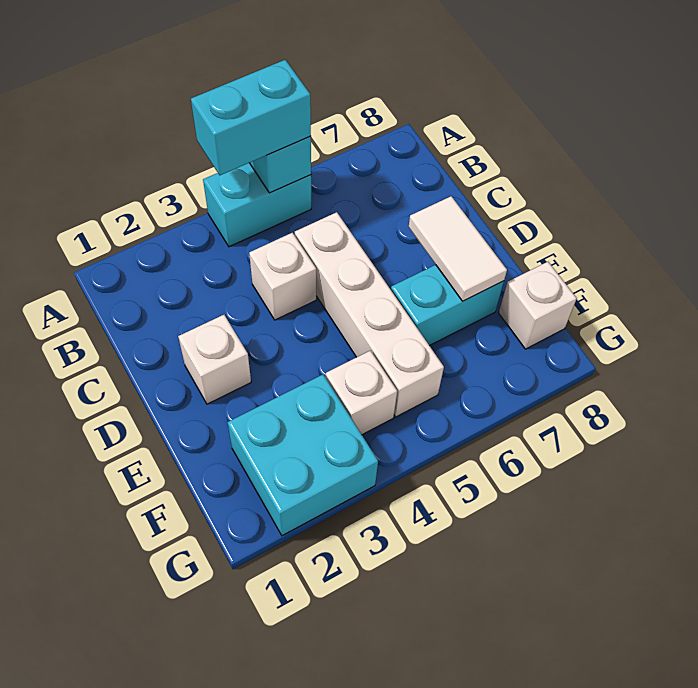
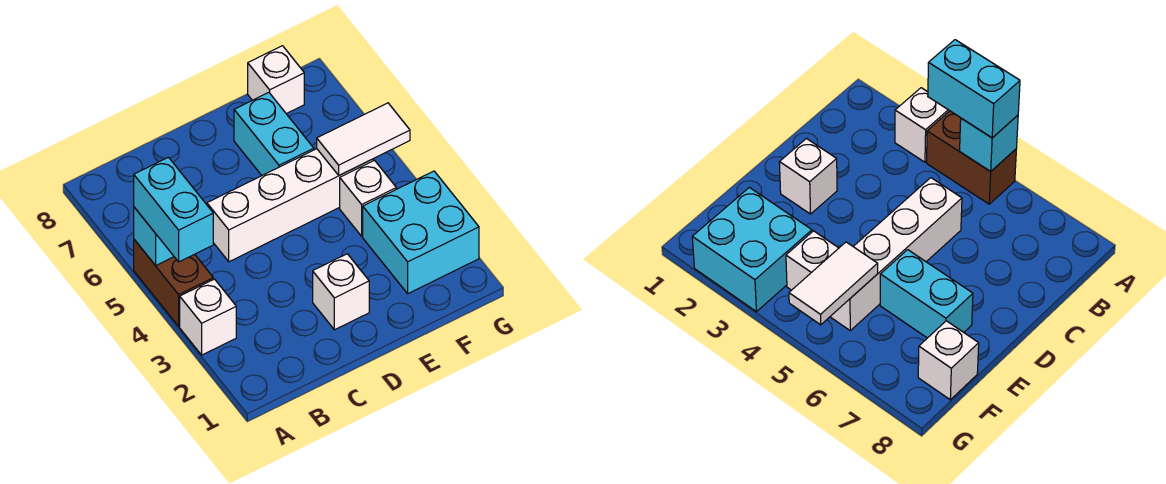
cyan brick A4:A5 level 1 -> brown brick A4:A5 level 1
white brick C4 level 1 -> white brick A3 level 1
white tile D7:E7 level 2 -> white tile F5:G5 level 2

